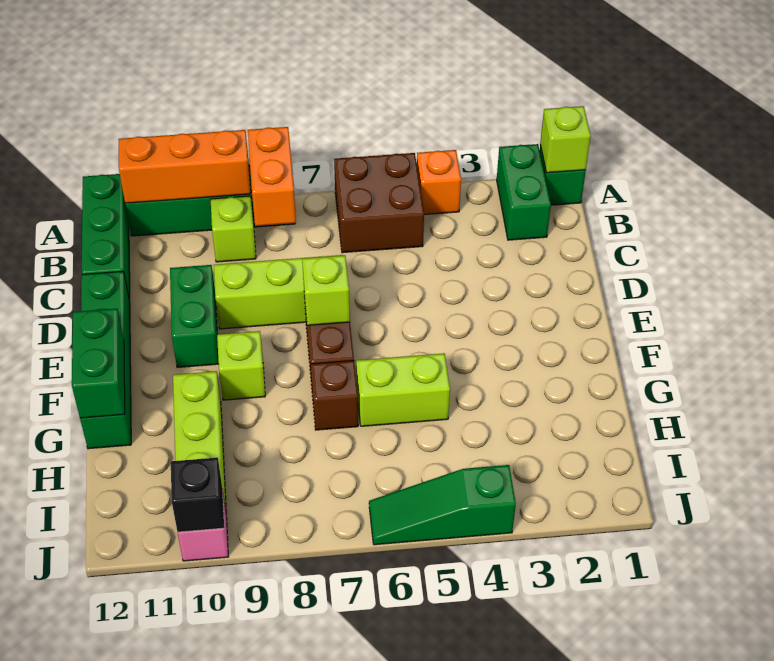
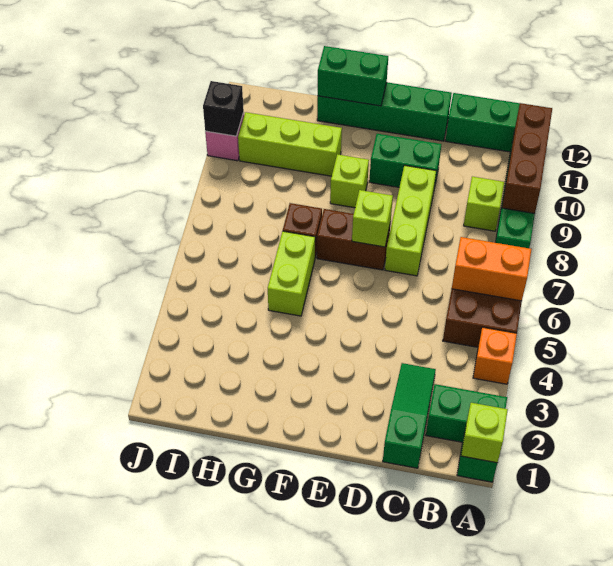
orange brick A8:B8 level 2 -> orange brick A6:B6 level 2
orange brick A9:A11 level 2 -> brown brick A9:A11 level 2
green slope J4:J6 level 1 top 4 -> green slope C1:C3 level 1 top 1

